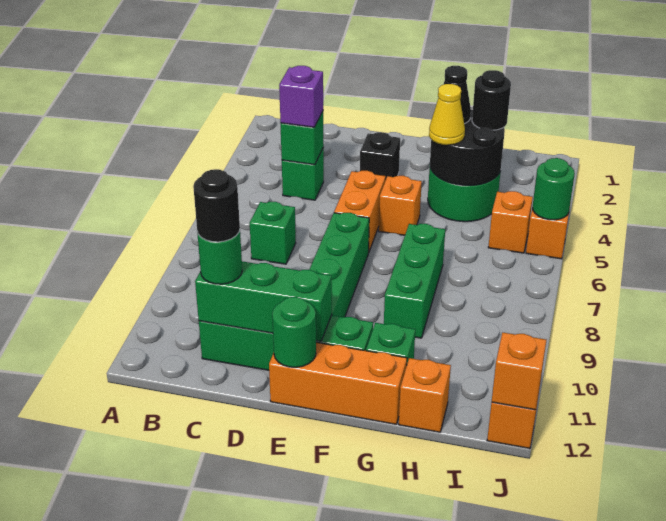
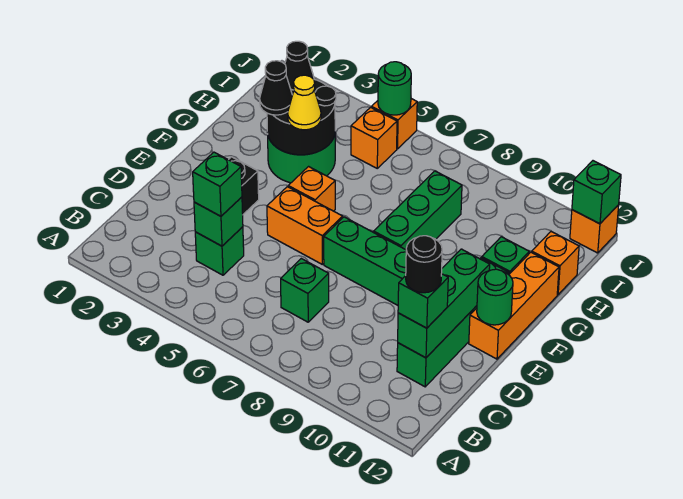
purple brick C4 level 3 -> green brick C4 level 3
green round brick C11 level 3 -> green brick C11 level 3
green brick G7:G9 level 1 -> green brick F8:H8 level 1
black round brick H3 level 3 -> black cone H3 level 3
orange brick J12 level 2 -> green brick J12 level 2

